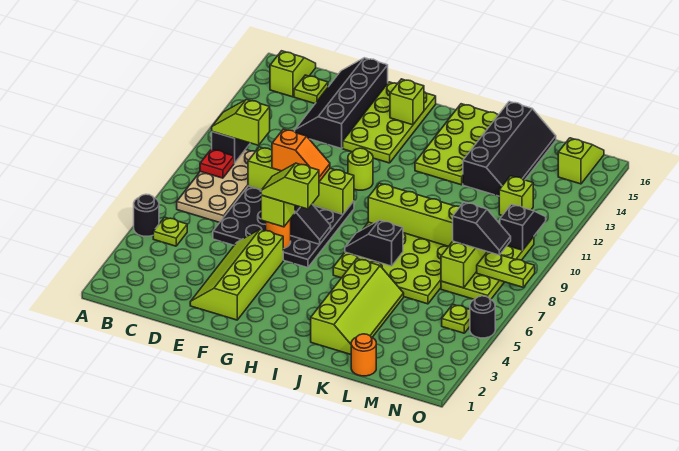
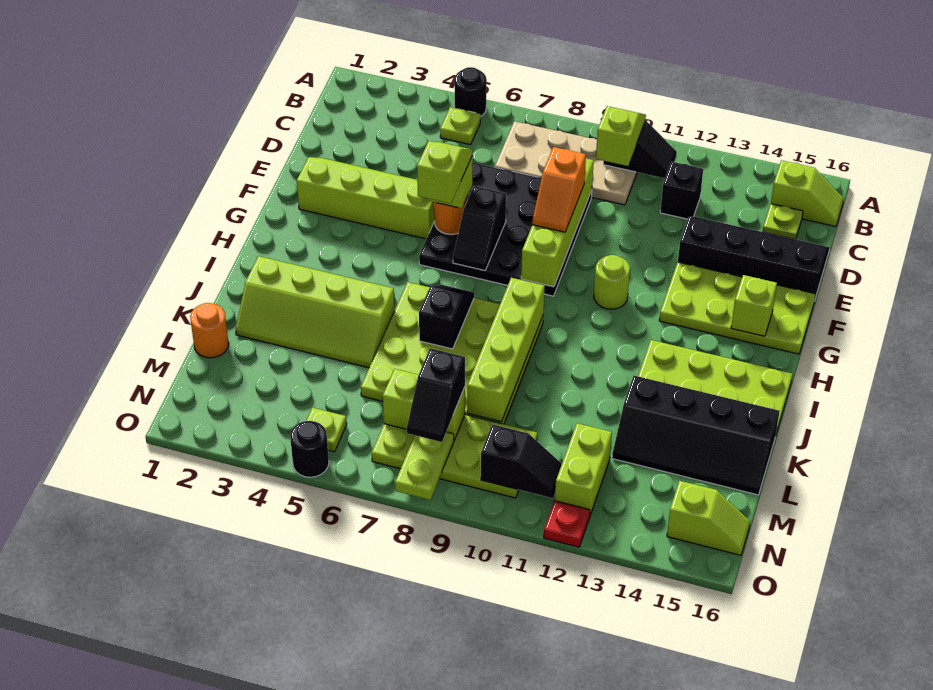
red plate B9 level 2 -> red plate O12 level 1
none -> black brick C12 level 1
lime brick M12 level 1 -> lime brick M12:N12 level 1

